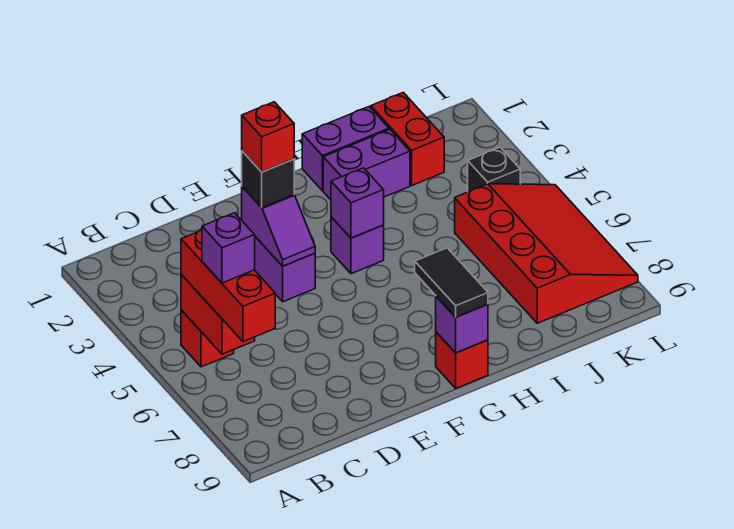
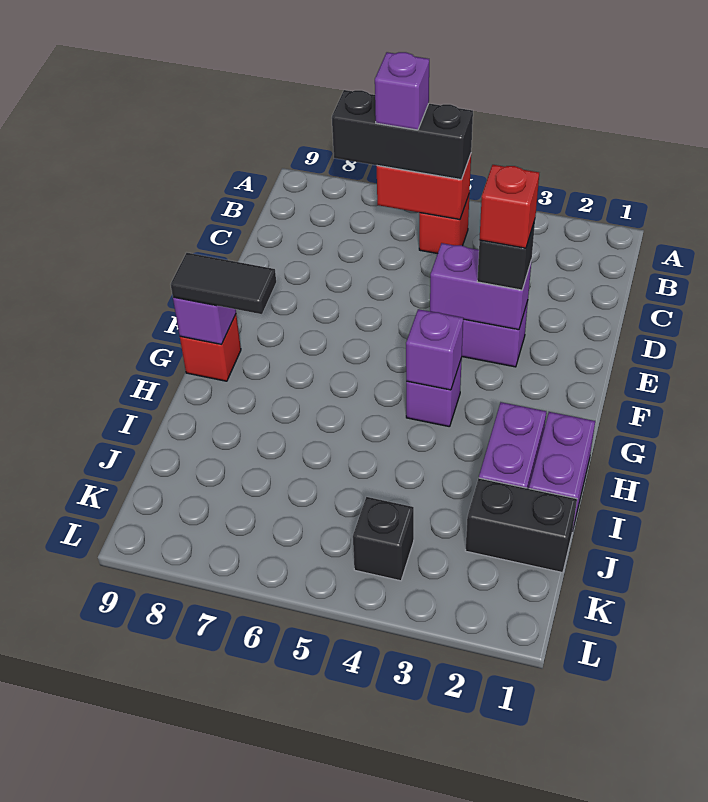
red brick B5:B7 level 3 -> black brick B5:B7 level 3
purple slope E3:E4 level 2 top 3 -> purple brick E3:E4 level 2
red brick J1:J2 level 1 -> black brick J1:J2 level 1
red slope J5:L8 level 1 top J -> none

